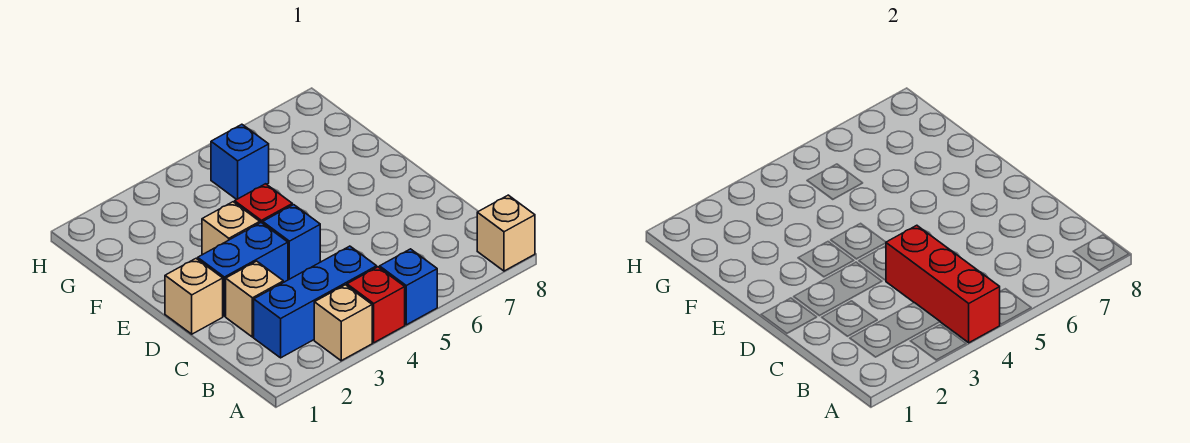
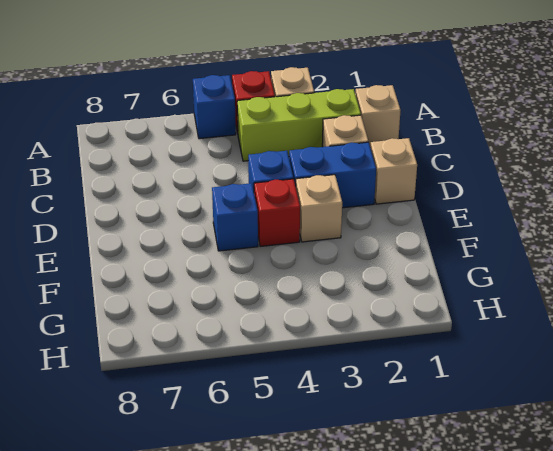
red brick A4:C4 level 2 -> none
tan brick A8 level 1 -> tan brick B1 level 1
blue brick B2:B4 level 1 -> lime brick B2:B4 level 1
blue brick G5 level 1 -> blue brick E5 level 1

